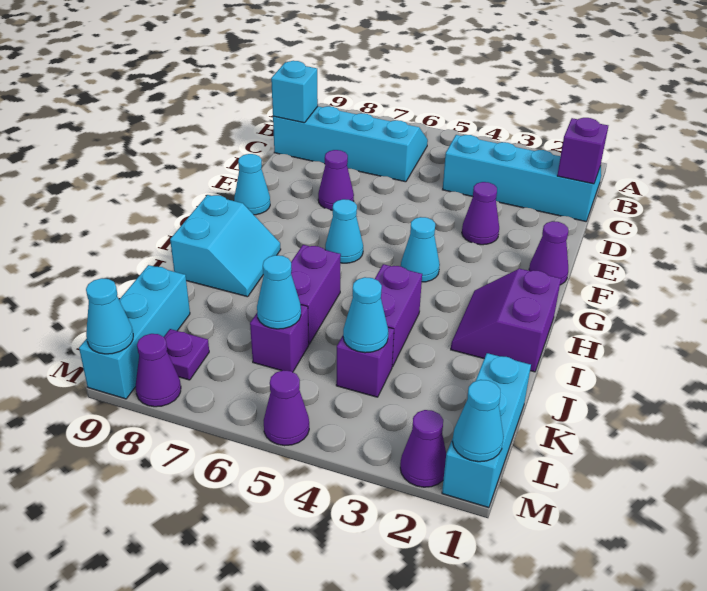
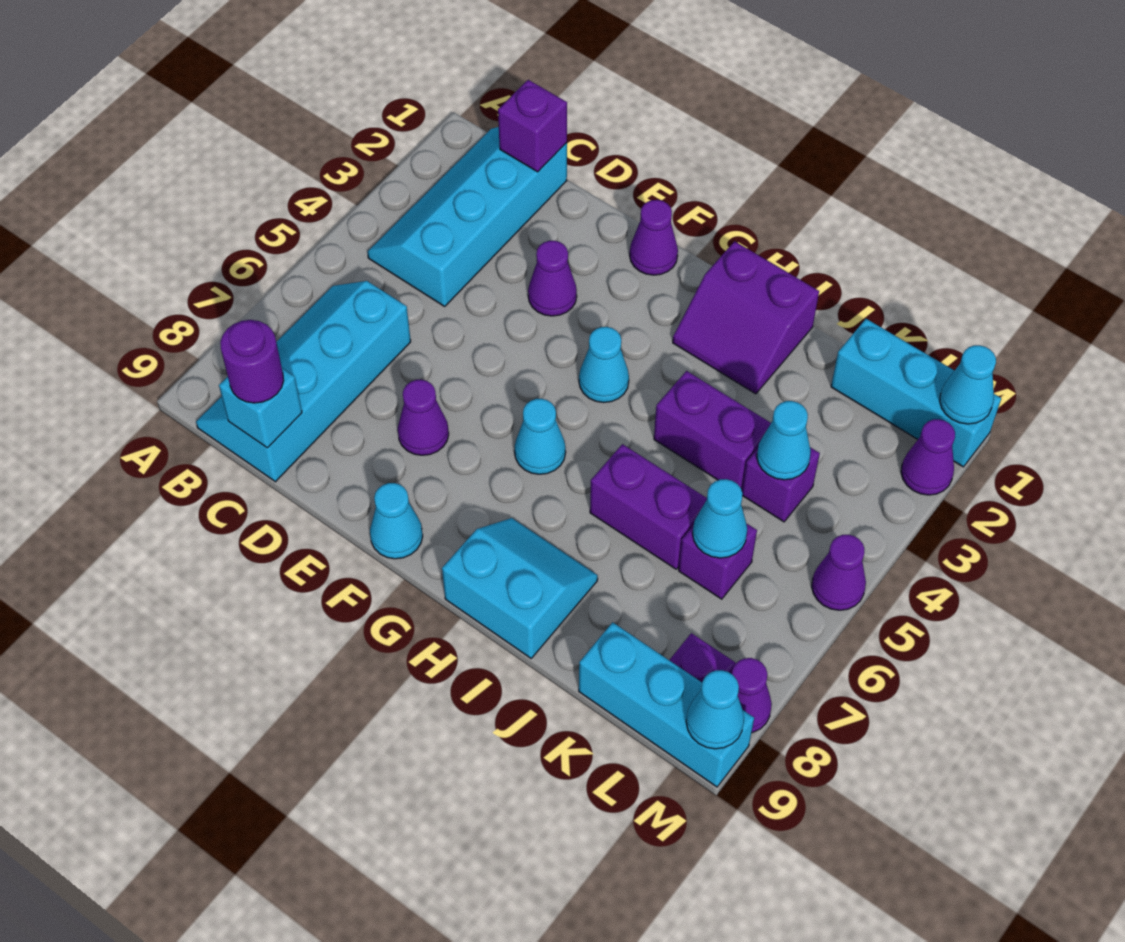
none -> purple round brick C9 level 3

